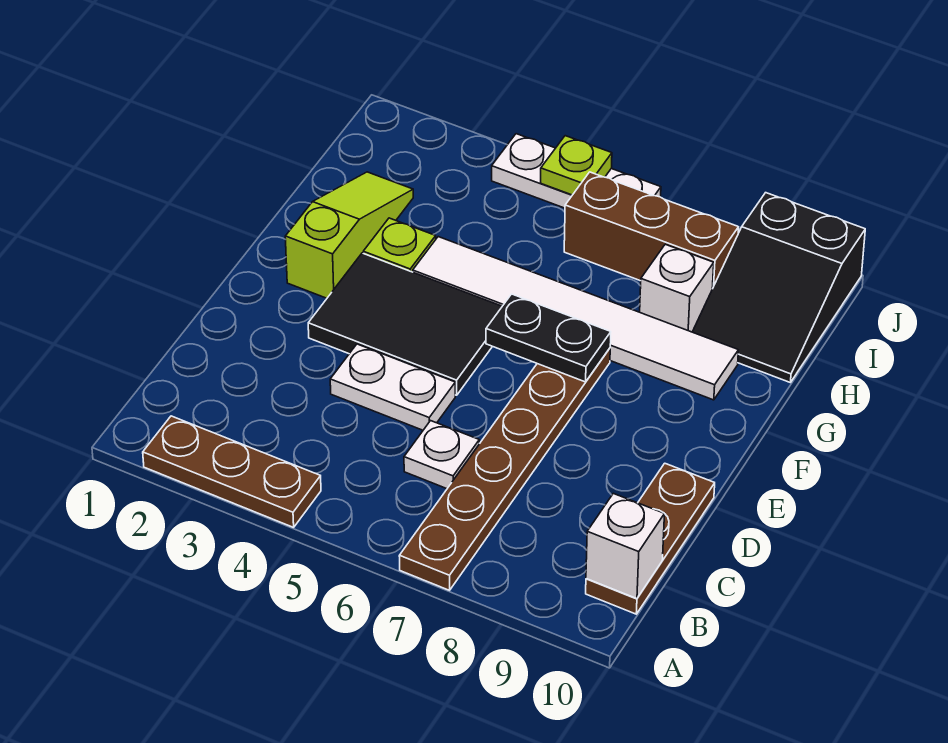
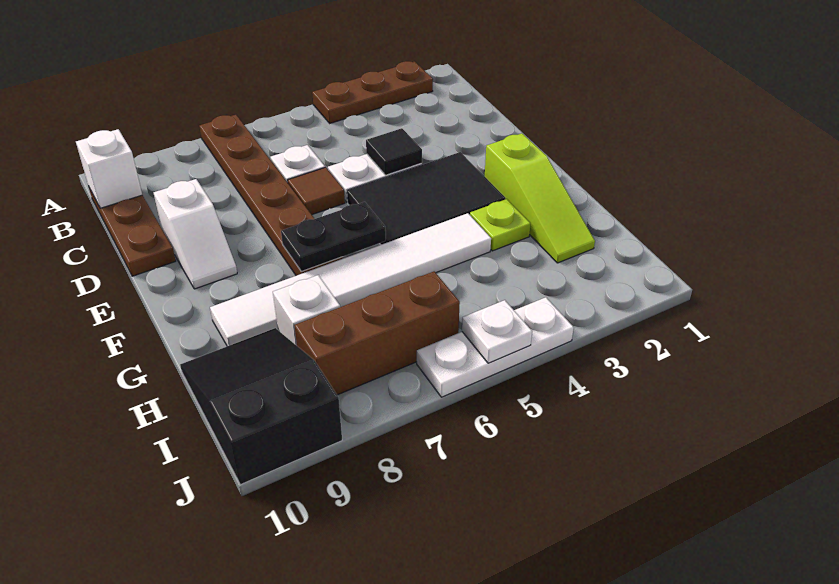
none -> black tile D4 level 2
none -> brown tile D6 level 1
none -> white slope D9:E9 level 1 top D
lime plate J5 level 2 -> white plate J5 level 2

